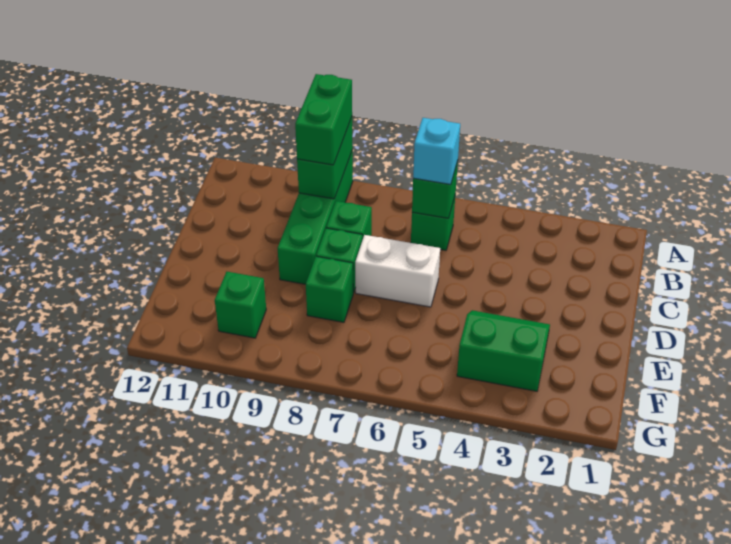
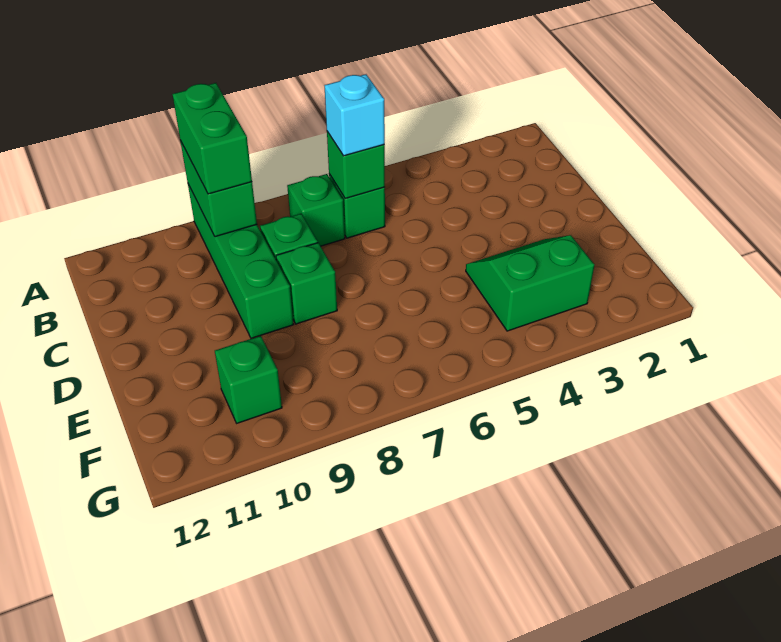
white brick D6:D7 level 1 -> none
green brick E8 level 1 -> green brick B7 level 1

